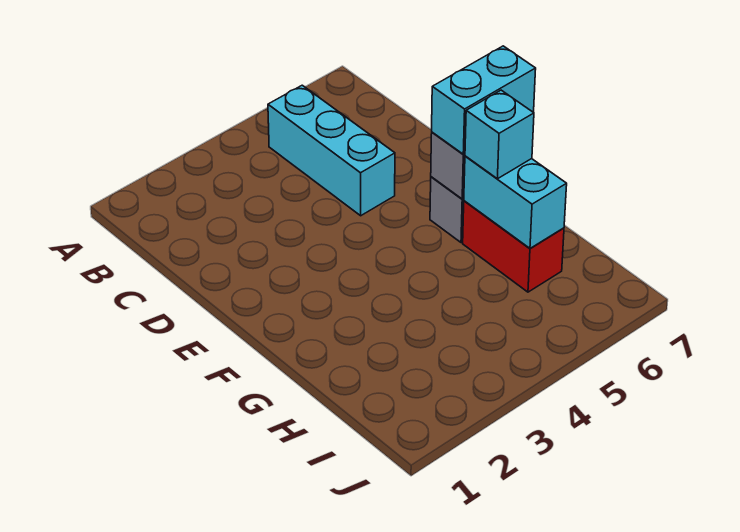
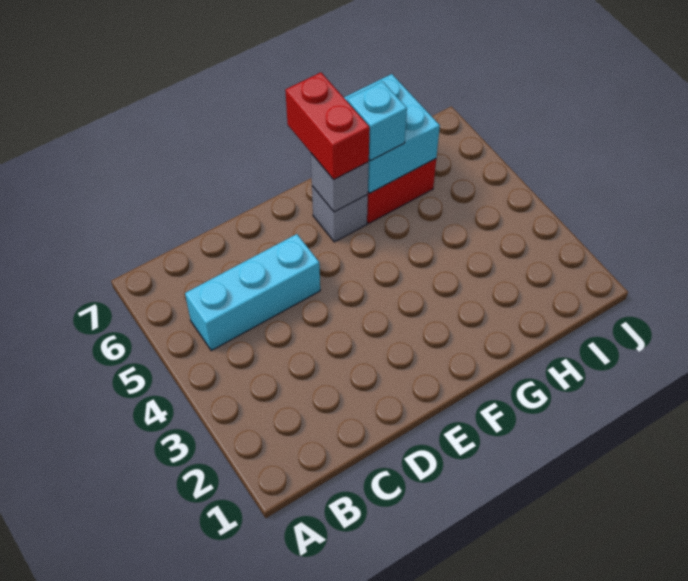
cyan brick F6:F7 level 3 -> red brick F6:F7 level 3
cyan brick G6:H6 level 2 -> cyan brick G6:H7 level 2

